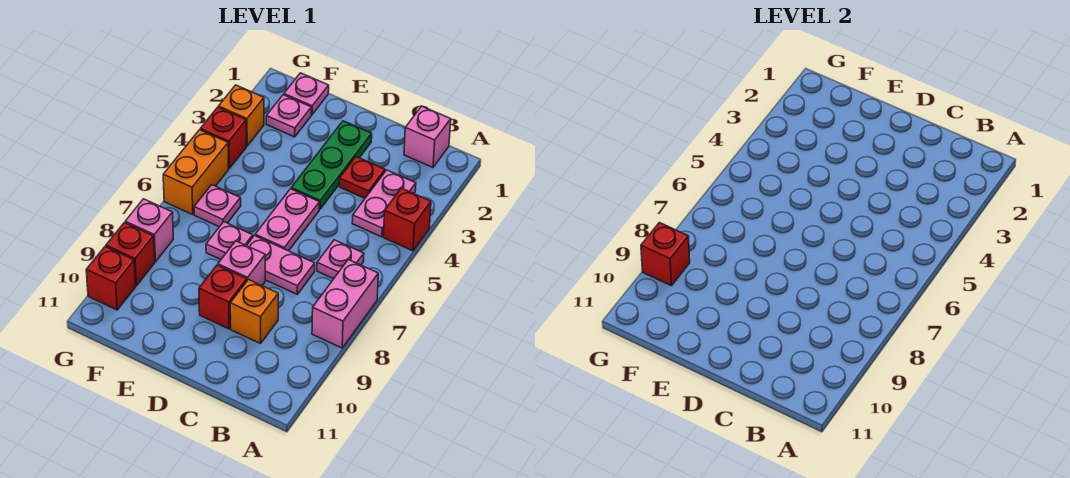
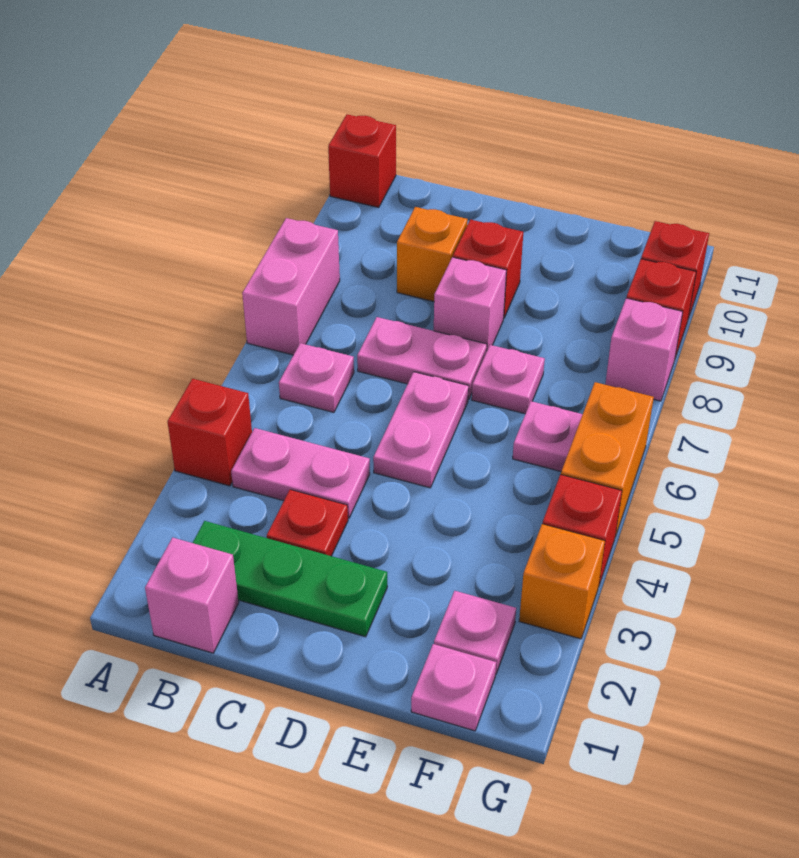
pink plate B3:B4 level 1 -> pink plate B4:C4 level 1
green plate D2:D4 level 1 -> green plate B2:D2 level 1
red brick G9 level 2 -> red brick A11 level 1

